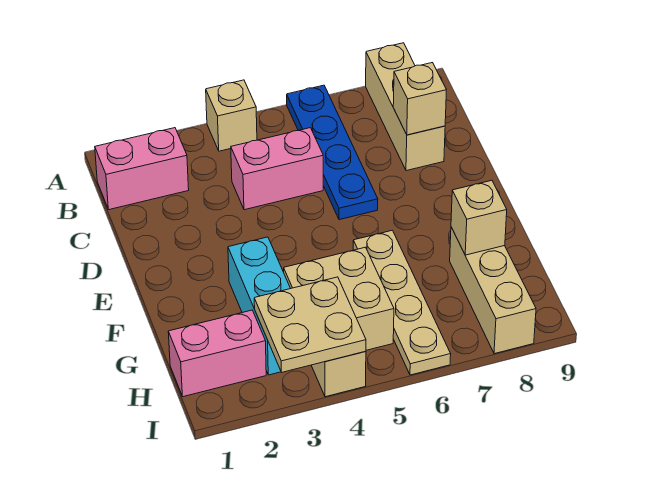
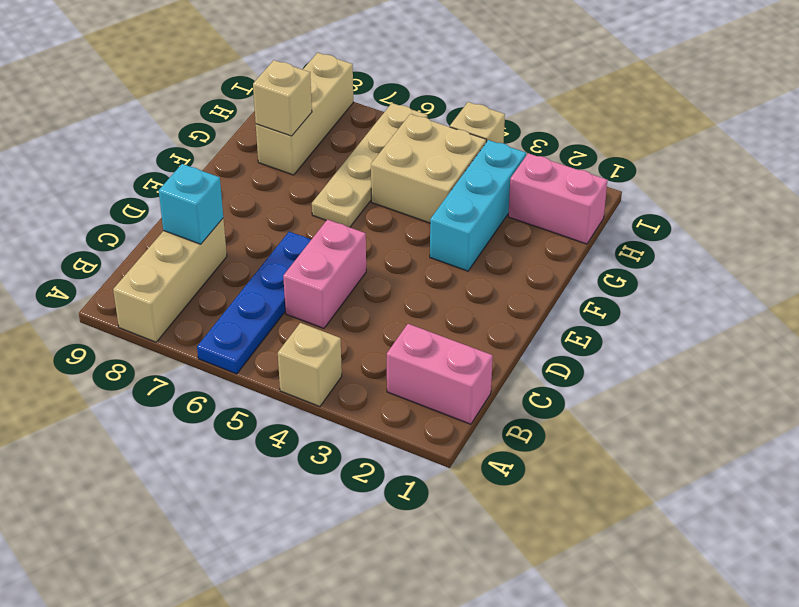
pink brick C4:C5 level 1 -> pink brick C5:D5 level 1
tan brick C8 level 2 -> cyan brick C8 level 2
tan plate H3:I4 level 2 -> none

